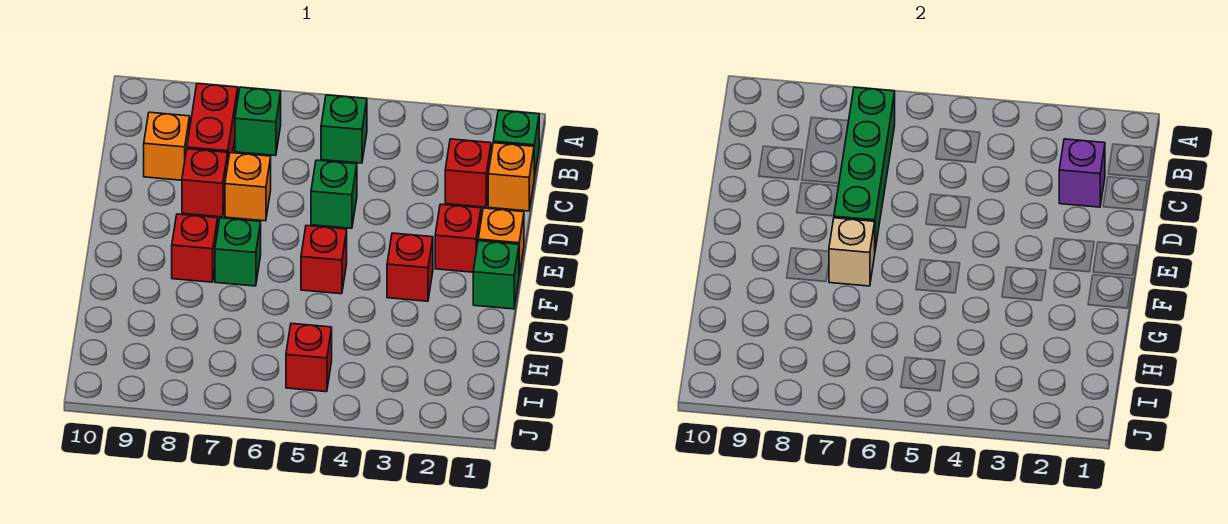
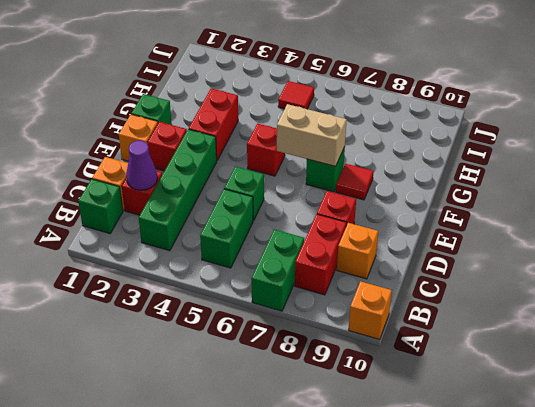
green brick B5 level 1 -> green brick B5:C5 level 1
green brick B7 level 1 -> green brick A7:B7 level 1
green brick B7:E7 level 2 -> green brick B3:E3 level 1
purple brick C2 level 2 -> purple cone C2 level 2
orange brick D7 level 1 -> orange brick A10 level 1
red brick F3 level 1 -> red brick F3:G3 level 1
tan brick F7 level 2 -> tan brick F6:F7 level 2
red brick F8 level 1 -> red tile F8 level 1
red brick I5 level 1 -> red tile I5 level 1

